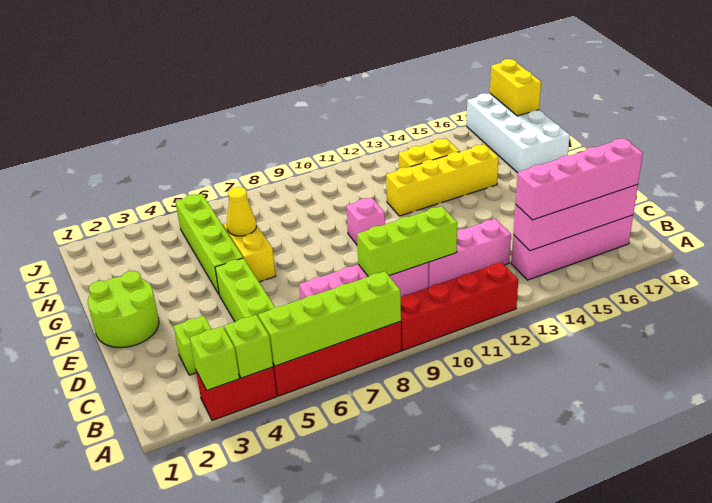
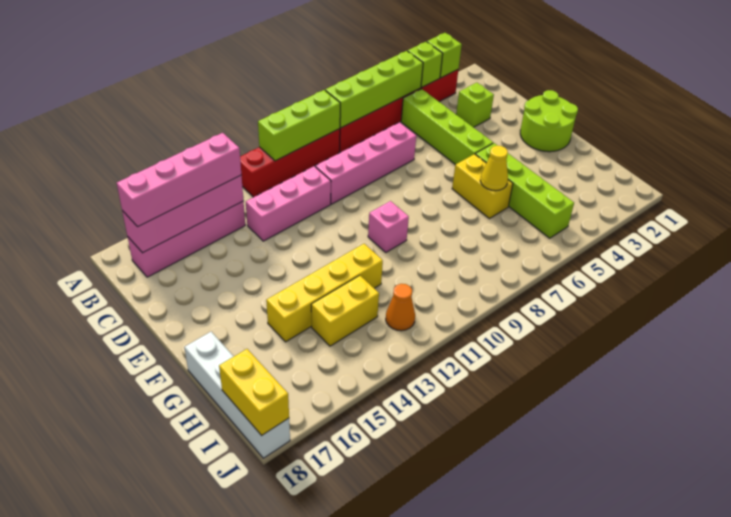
lime brick C9:C11 level 2 -> lime brick A9:A11 level 2
white brick G17:J18 level 1 -> white brick G18:J18 level 1
none -> orange cone I12 level 1

